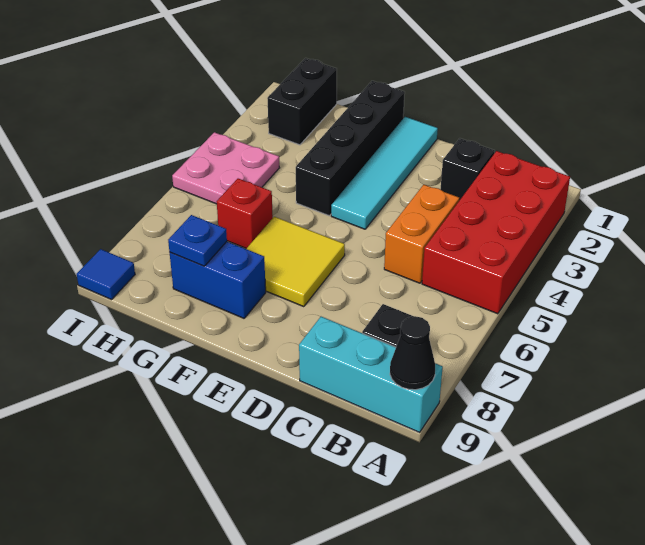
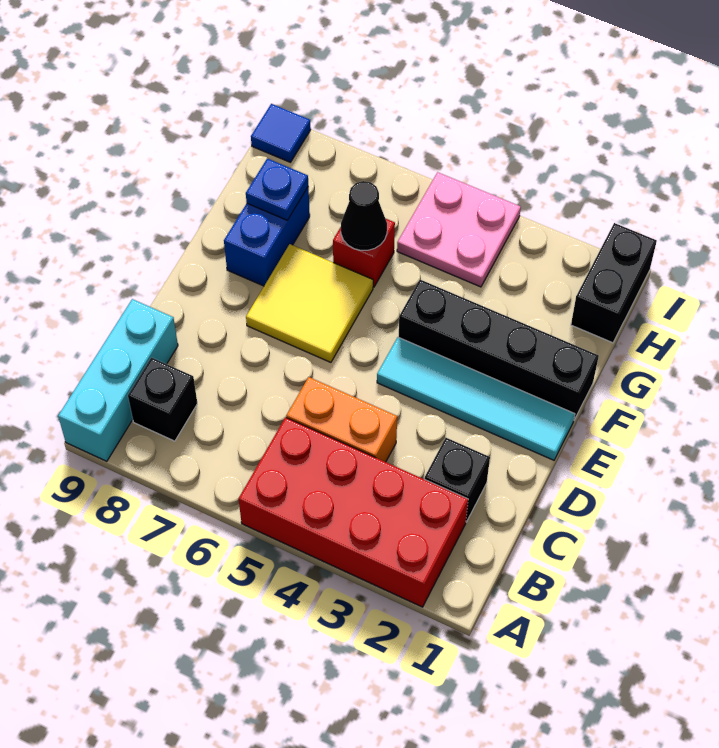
black cone A9 level 2 -> black cone G6 level 2
black brick H1:H2 level 1 -> black brick H1:I1 level 1

